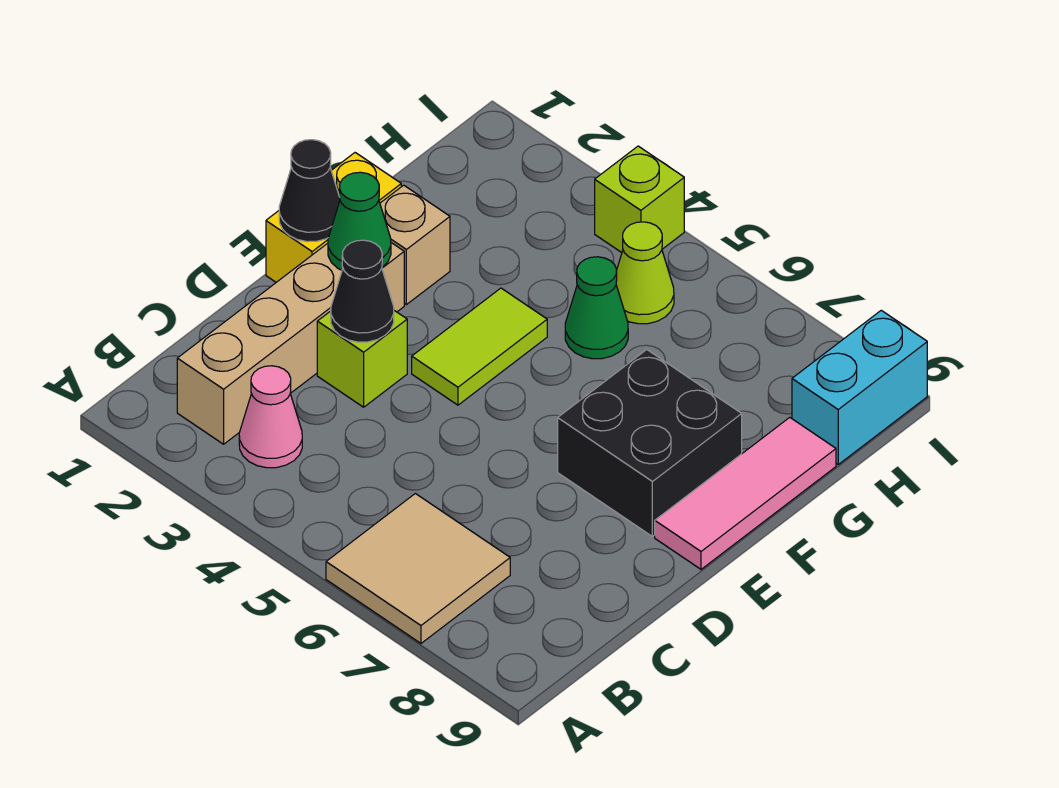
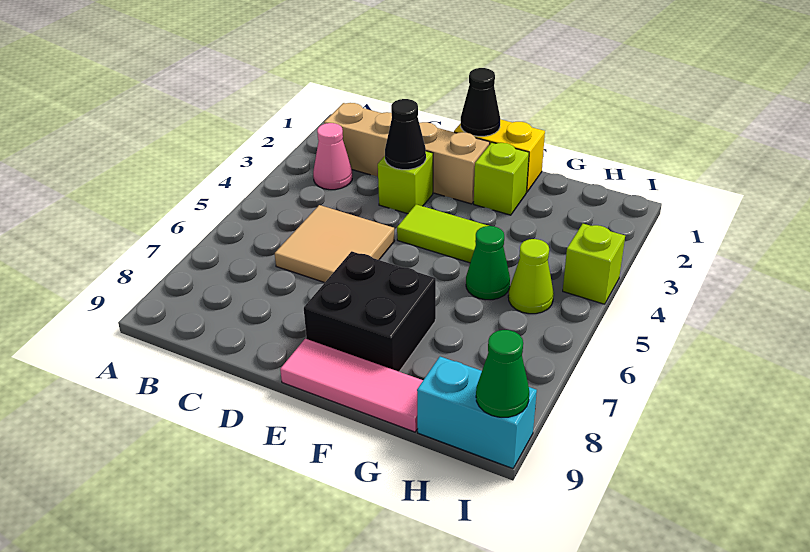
tan tile A6:B7 level 1 -> tan tile C5:D6 level 1
green cone E2 level 2 -> green cone I9 level 2
tan brick F2 level 1 -> lime brick F2 level 1

